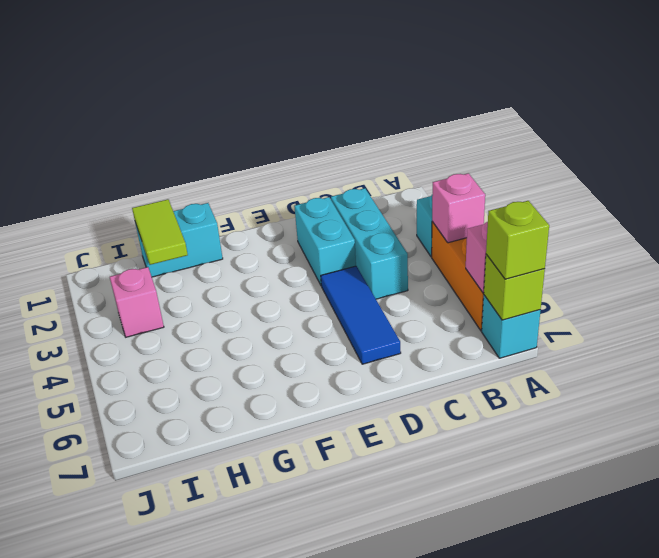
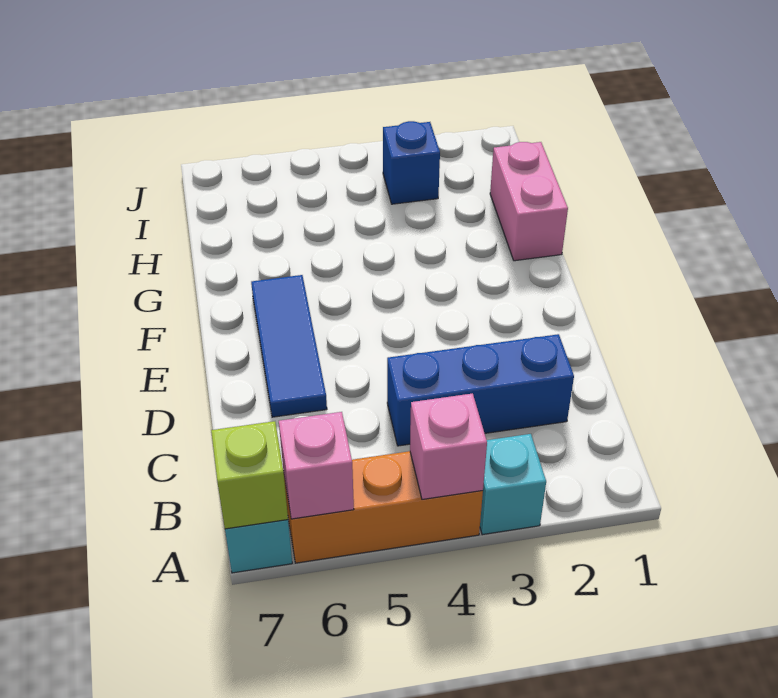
lime brick A7 level 3 -> none
cyan brick C2:C4 level 1 -> blue brick C2:C4 level 1
cyan brick D2:D3 level 1 -> none
blue tile D4:D6 level 1 -> blue tile D6:F6 level 1
cyan brick G1:H1 level 1 -> pink brick G1:H1 level 1
lime tile H1:H2 level 2 -> none
pink brick I3 level 1 -> blue brick I3 level 1

